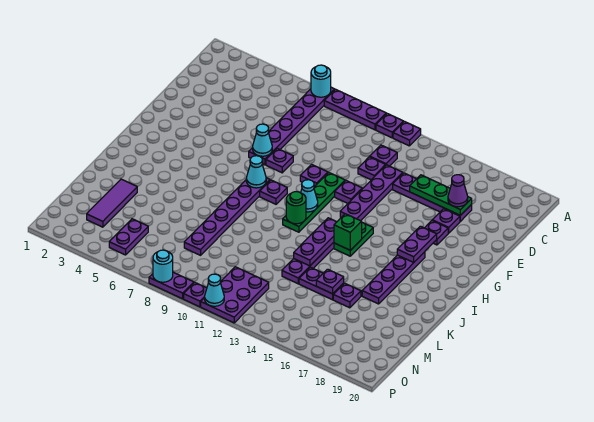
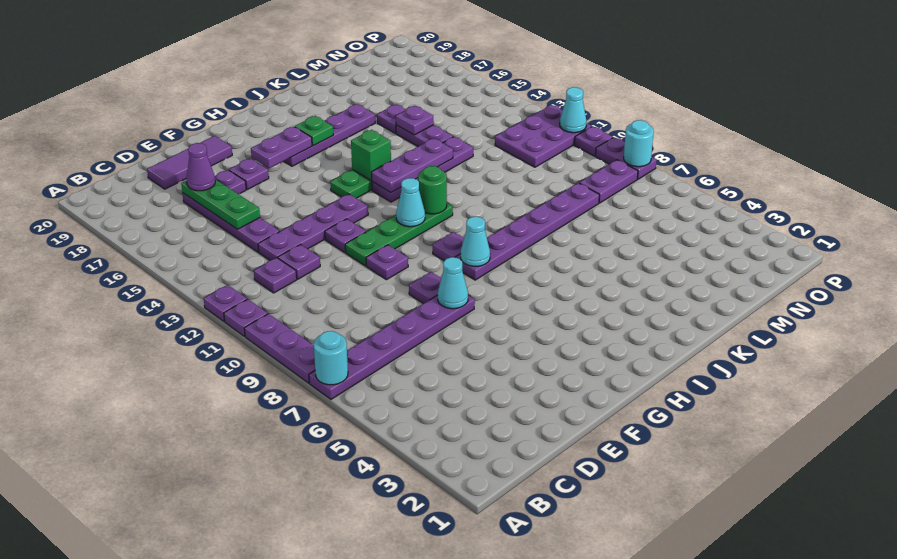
none -> green plate I17 level 2
purple tile L3:N3 level 1 -> purple tile D19:F19 level 1
purple plate N5:O5 level 1 -> purple plate N8:O8 level 1

